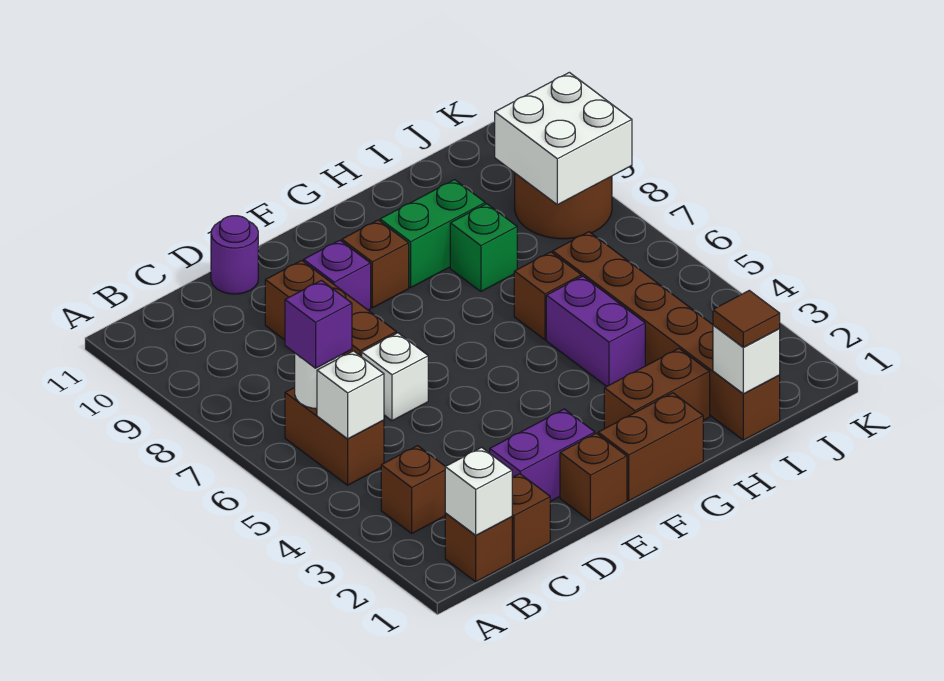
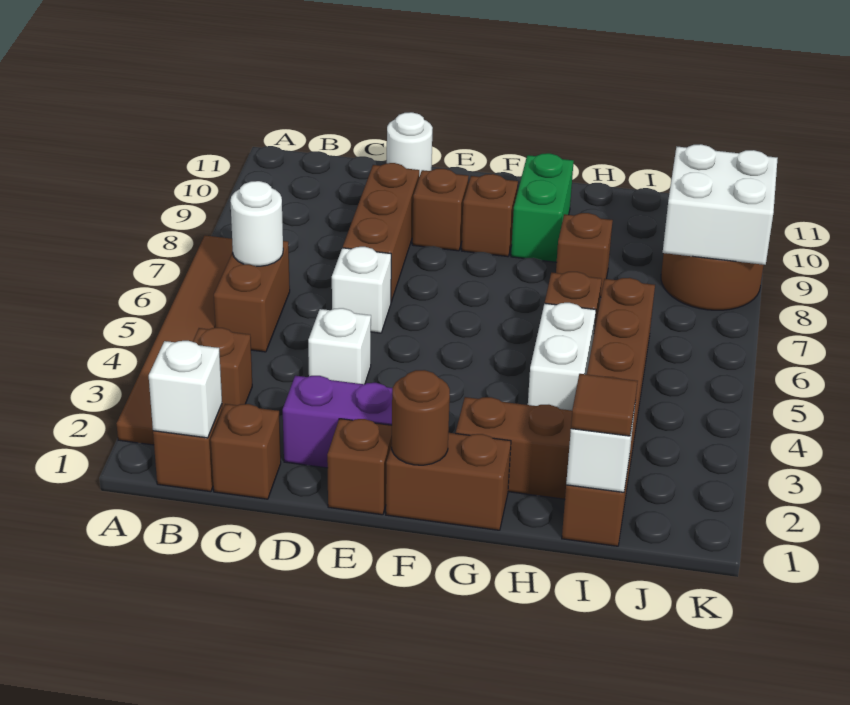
none -> brown tile A2:A7 level 1
white brick B5 level 2 -> white brick D4 level 1
purple brick B6 level 3 -> none
purple round brick D11 level 1 -> white round brick D11 level 1
purple brick E9 level 1 -> brown brick E9 level 1
none -> brown round brick F1 level 2
green brick G9:H9 level 1 -> green brick G9:G10 level 1
purple brick H4:H5 level 1 -> white brick H4:H5 level 1
green brick H8 level 1 -> brown brick H8 level 1

